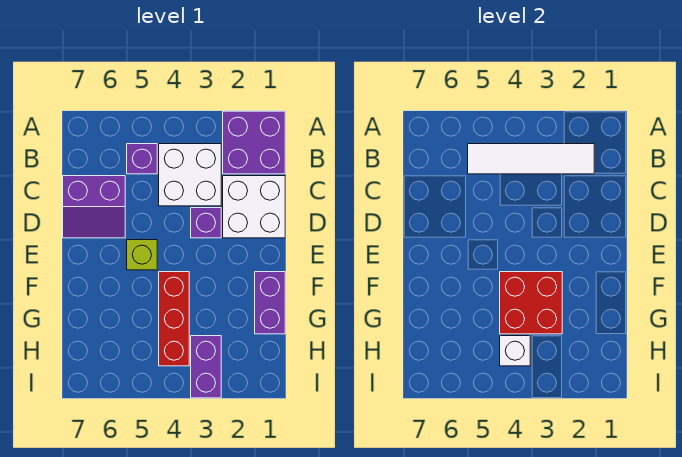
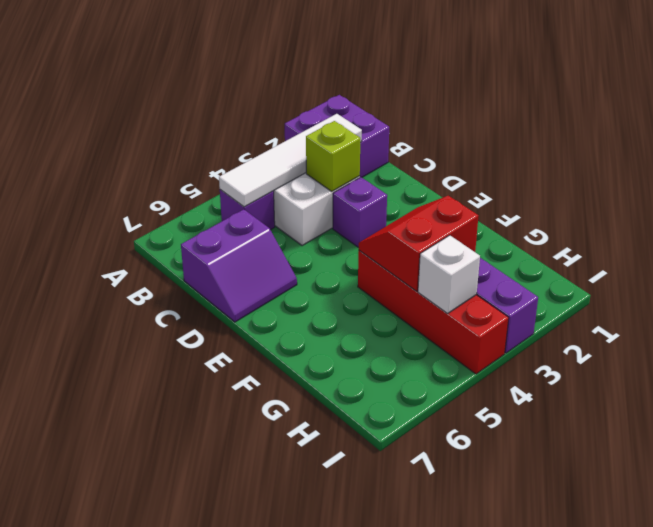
white brick C1:D2 level 1 -> none
lime brick E5 level 1 -> lime brick C3 level 2
purple brick F1:G1 level 1 -> none
red brick F3:G4 level 2 -> red slope F3:G4 level 2 top G
red brick F4:H4 level 1 -> red brick F4:I4 level 1

